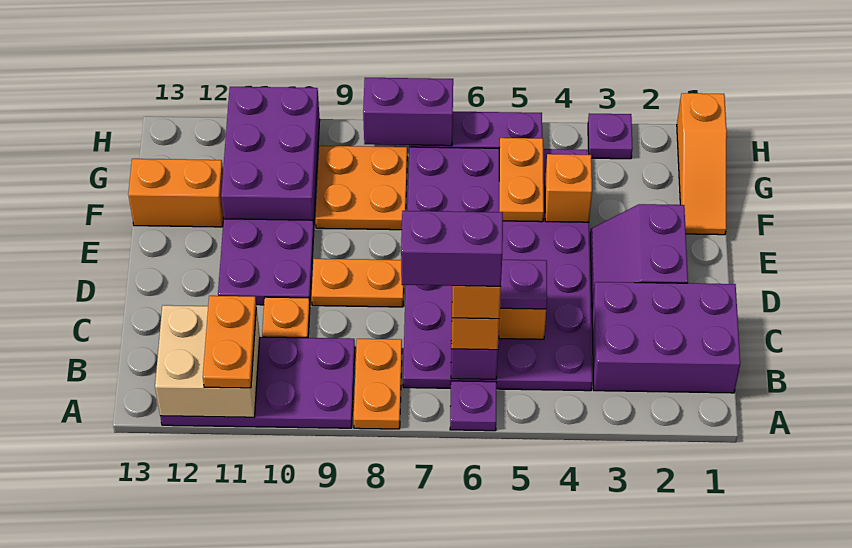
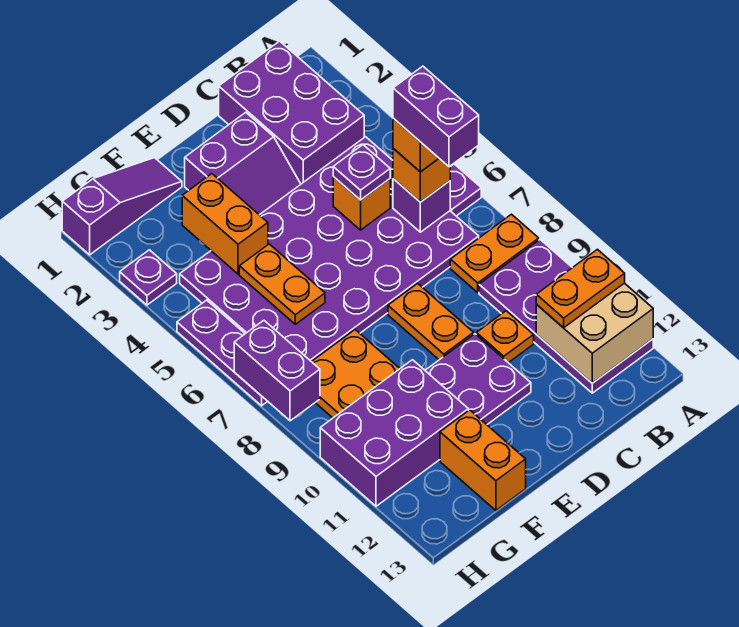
orange slope F1:H1 level 1 top H -> purple slope F1:H1 level 1 top H
orange brick F4 level 2 -> orange brick F3:F4 level 2
orange plate F5:G5 level 2 -> orange plate F5:F6 level 2

